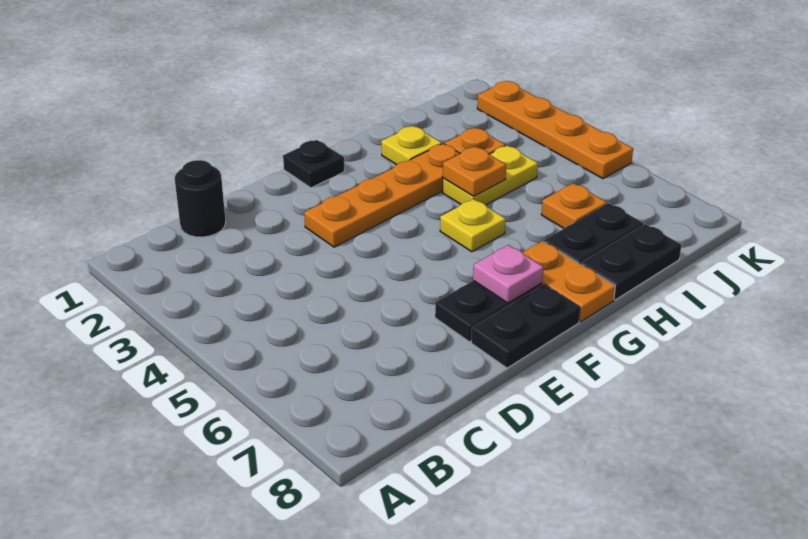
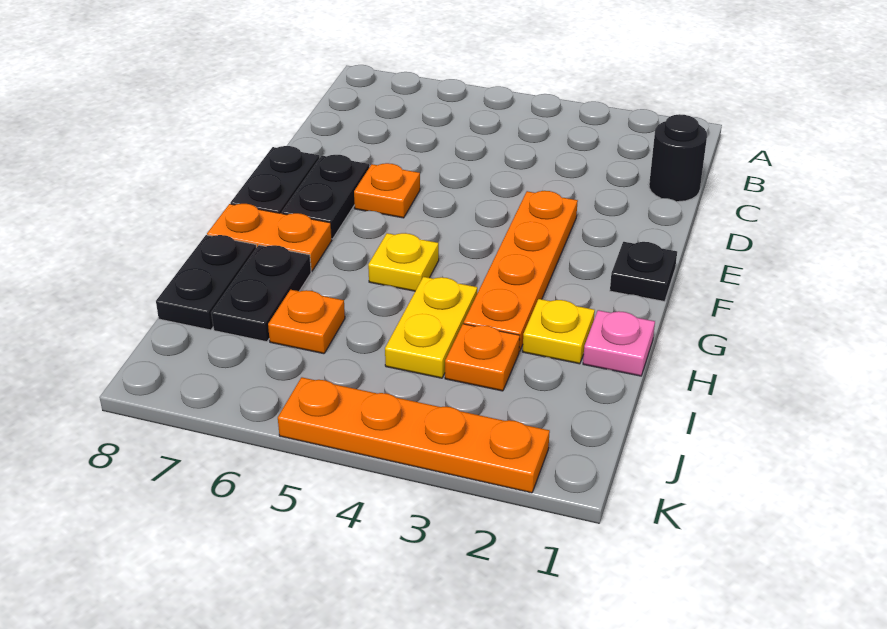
pink plate F7 level 2 -> pink plate H1 level 1
orange plate H4 level 2 -> orange plate E6 level 1

